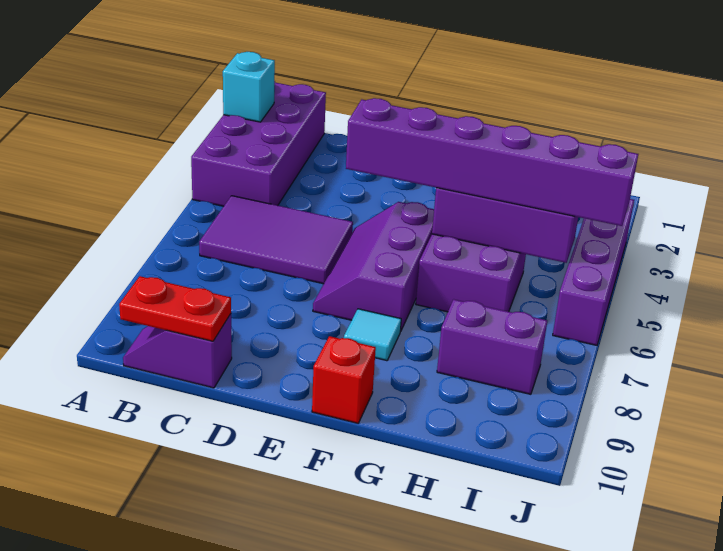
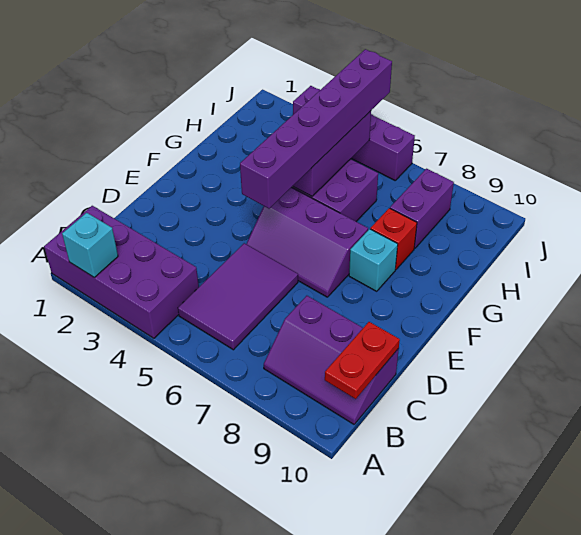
purple slope B10:C10 level 1 top C -> purple slope B8:C10 level 1 top C
cyan tile F8 level 1 -> cyan brick F8 level 1
red brick F10 level 1 -> red brick G8 level 1

